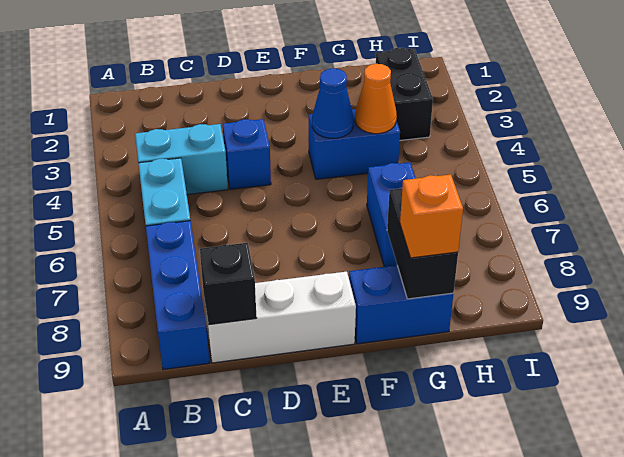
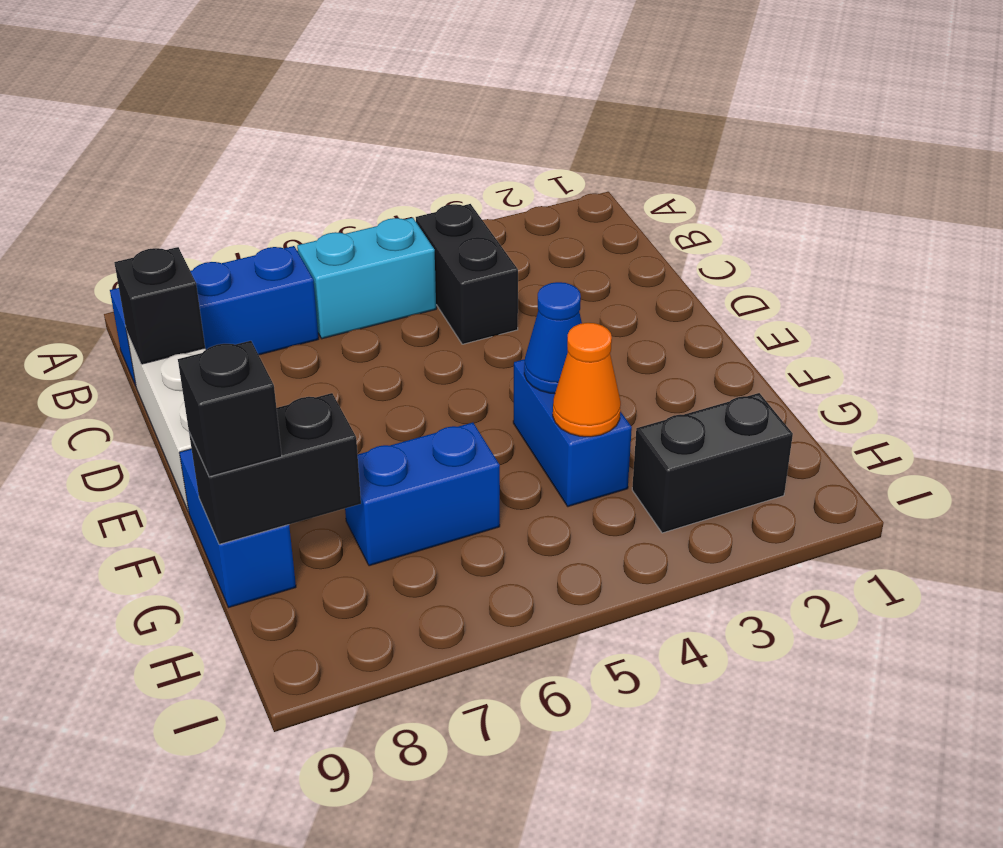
cyan brick B4:C4 level 1 -> black brick B4:C4 level 1
blue brick D4 level 1 -> none
orange brick G9 level 3 -> black brick G9 level 3

